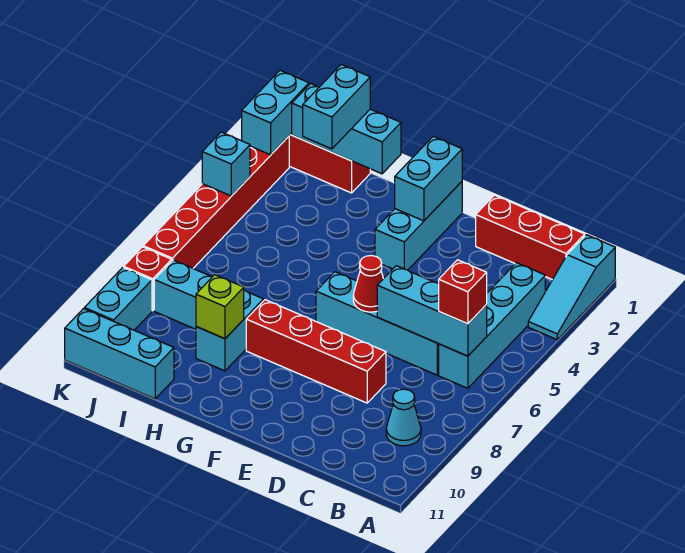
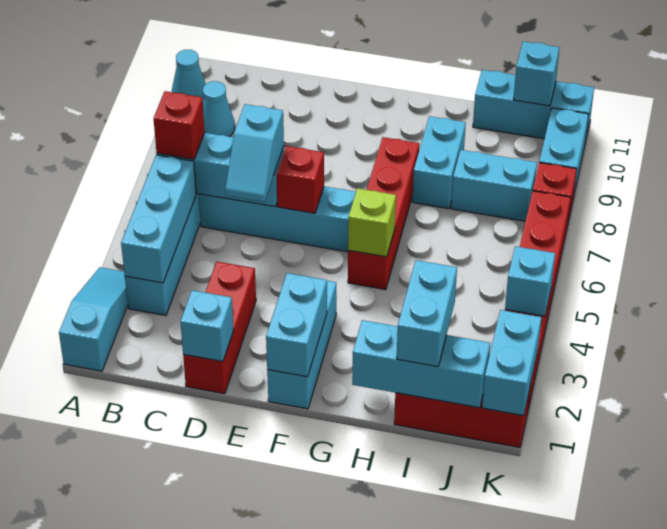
none -> cyan cone A10 level 1
red brick B1:D1 level 1 -> red brick D1:D3 level 1
none -> cyan brick B3:B5 level 2
none -> cyan brick D1 level 2
none -> cyan slope D5:D6 level 3 top 6
red brick D8:G8 level 1 -> red brick G5:G8 level 1
red cone E6 level 2 -> red brick E6 level 2
lime brick H9 level 2 -> lime brick G5 level 2
none -> cyan brick J11 level 2

